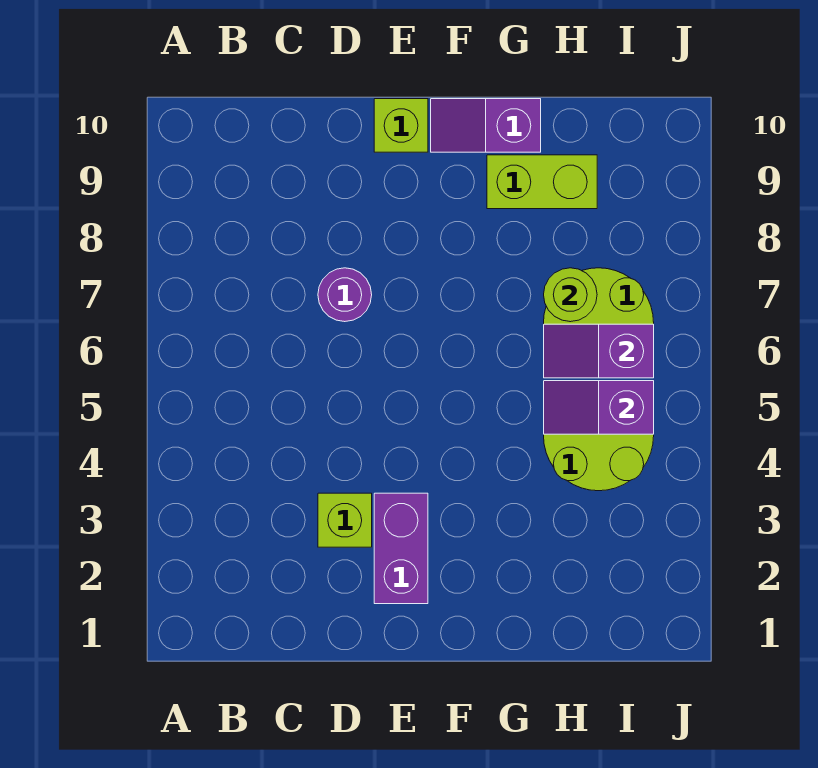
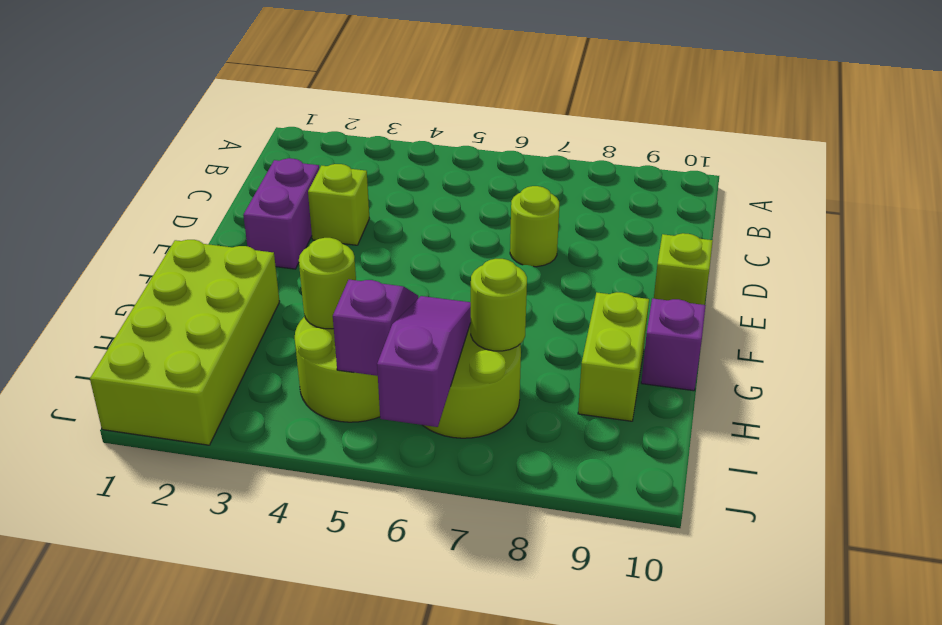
purple round brick D7 level 1 -> lime round brick D7 level 1
purple brick E2:E3 level 1 -> purple brick D2:E2 level 1
none -> lime brick G1:J2 level 1
none -> lime round brick H4 level 2
purple slope H6:I6 level 2 top I -> purple slope H6:J6 level 2 top J

